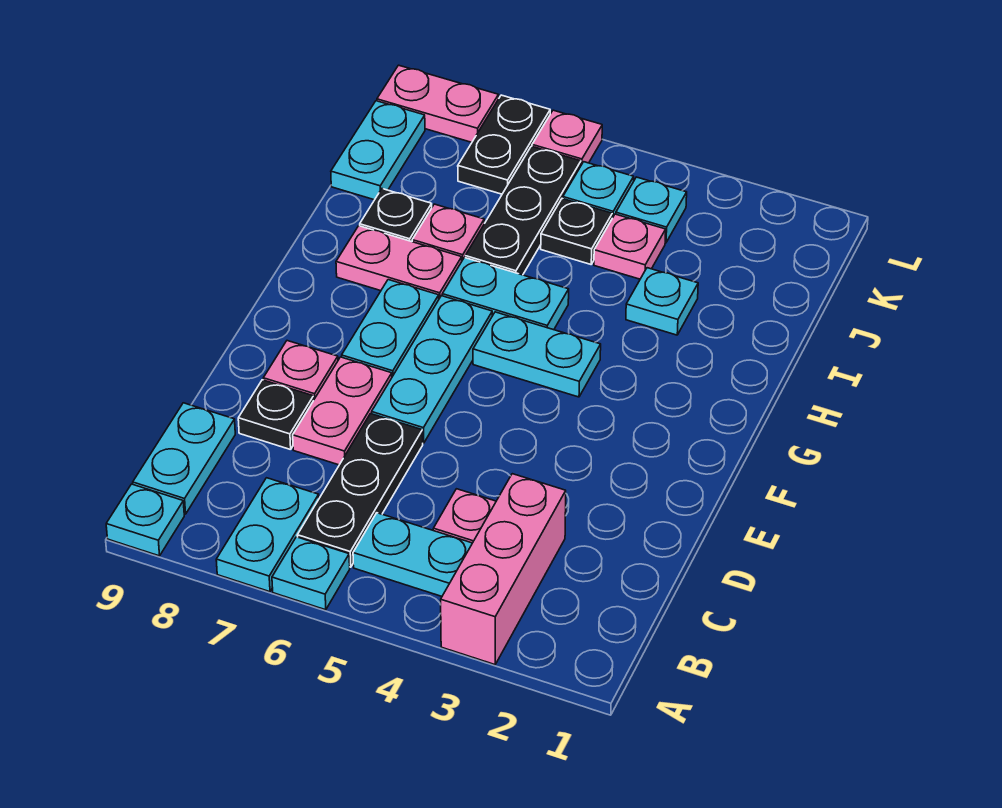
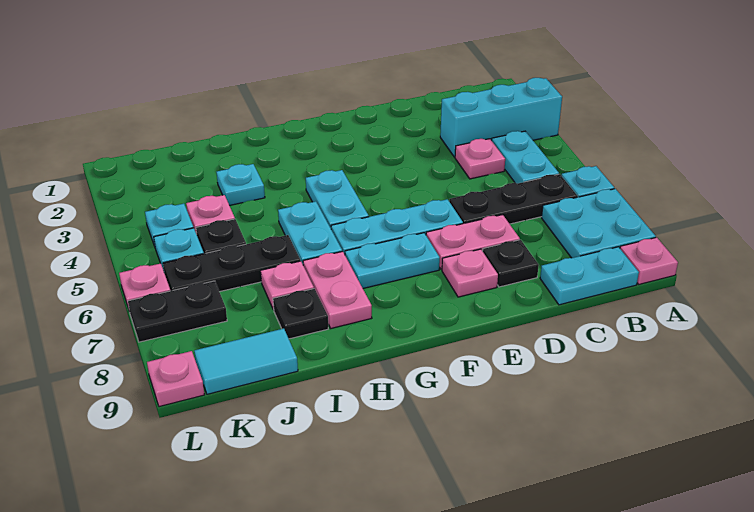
pink brick A3:C3 level 1 -> cyan brick A3:C3 level 1
cyan plate A7:B7 level 1 -> cyan plate A7:B8 level 1
cyan plate A9 level 1 -> pink plate A9 level 1
cyan plate J9:K9 level 1 -> cyan tile J9:K9 level 1
pink plate L8:L9 level 1 -> pink plate L9 level 1

